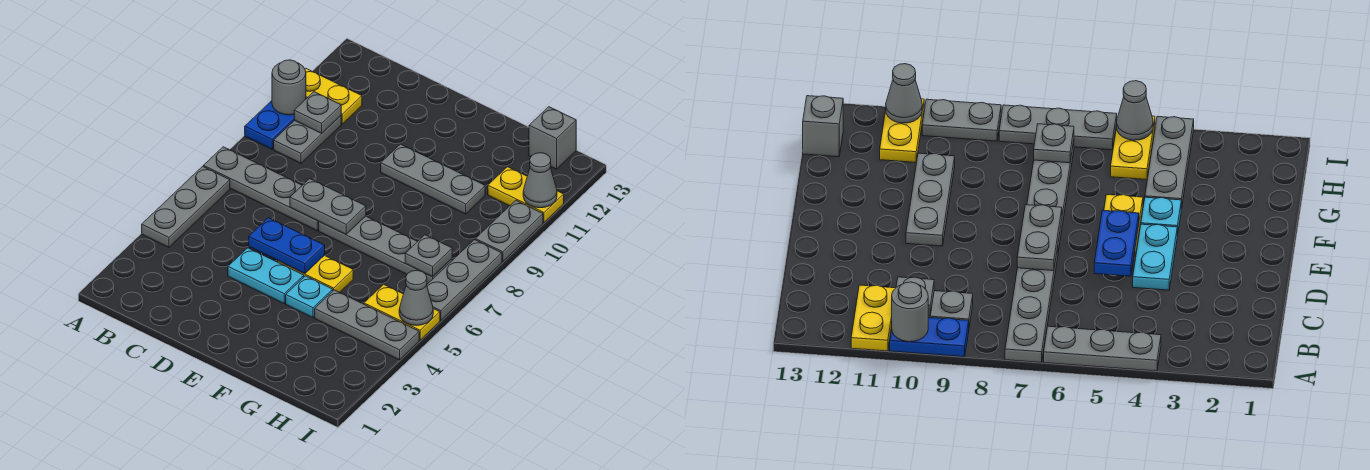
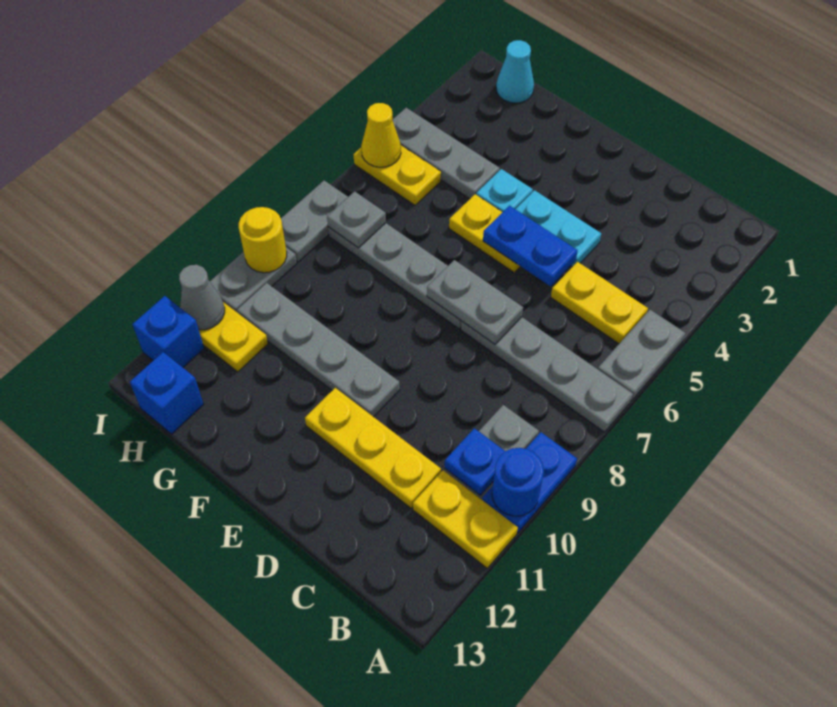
grey plate A4:A6 level 1 -> grey plate A5:A6 level 1
grey round brick A10 level 2 -> blue round brick A10 level 2
none -> yellow plate B5:C5 level 1
grey plate B10 level 2 -> blue plate B10 level 2
none -> yellow plate C11:E11 level 1
grey plate E10:G10 level 1 -> grey plate E10:H10 level 1
none -> cyan cone H1 level 1
grey brick H13 level 1 -> blue brick H13 level 1
grey cone I5 level 2 -> yellow cone I5 level 2
grey plate I6:I8 level 1 -> grey plate I7:I8 level 1
none -> yellow round brick I9 level 2
none -> blue brick I12 level 1

